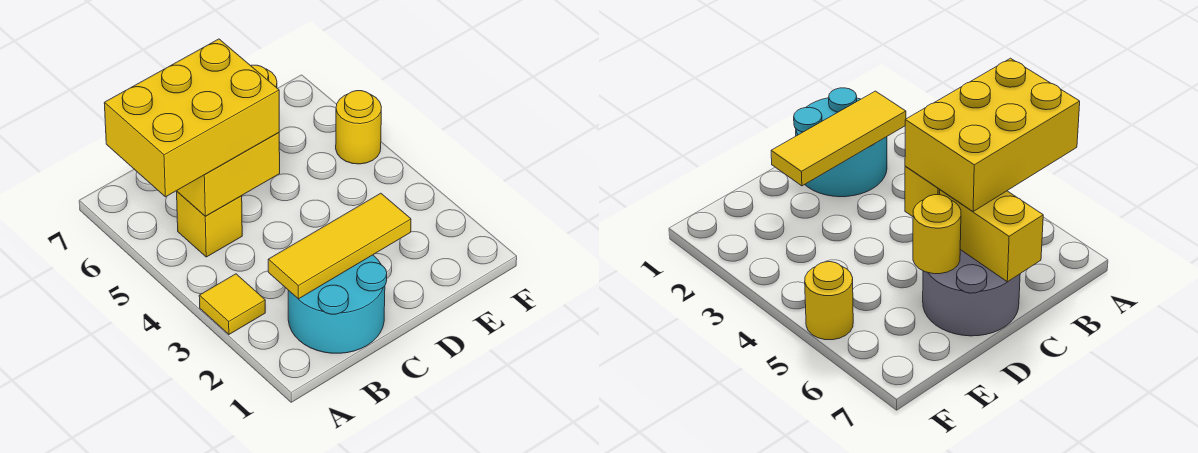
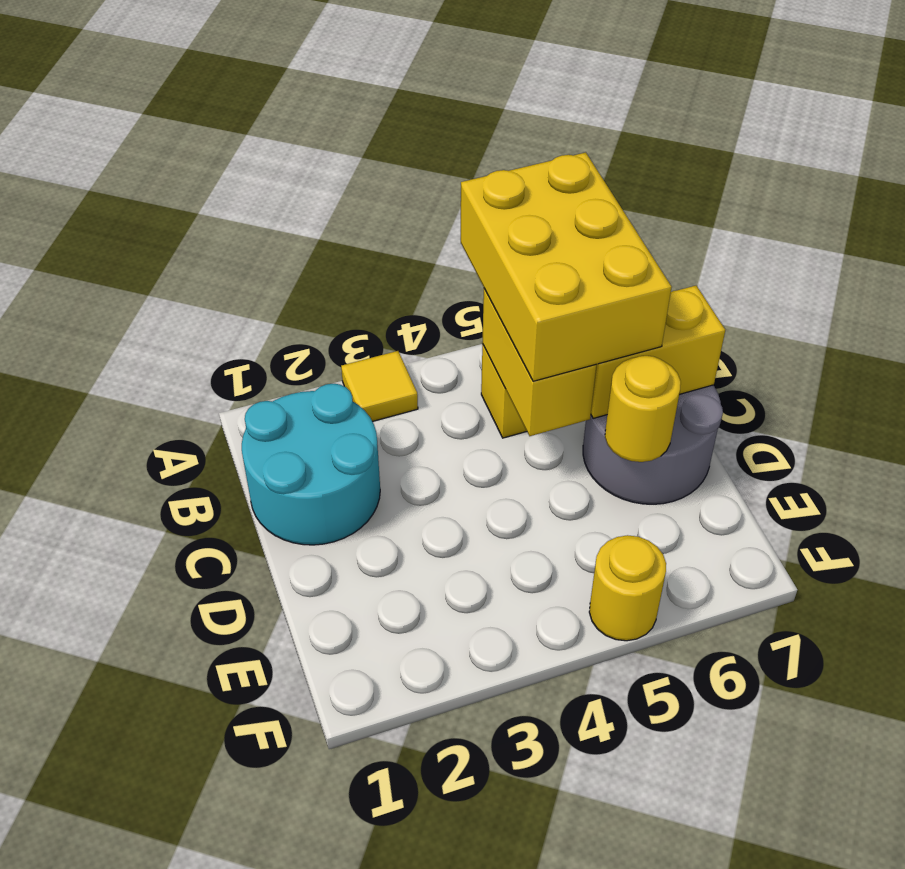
yellow tile B2:D2 level 2 -> none

